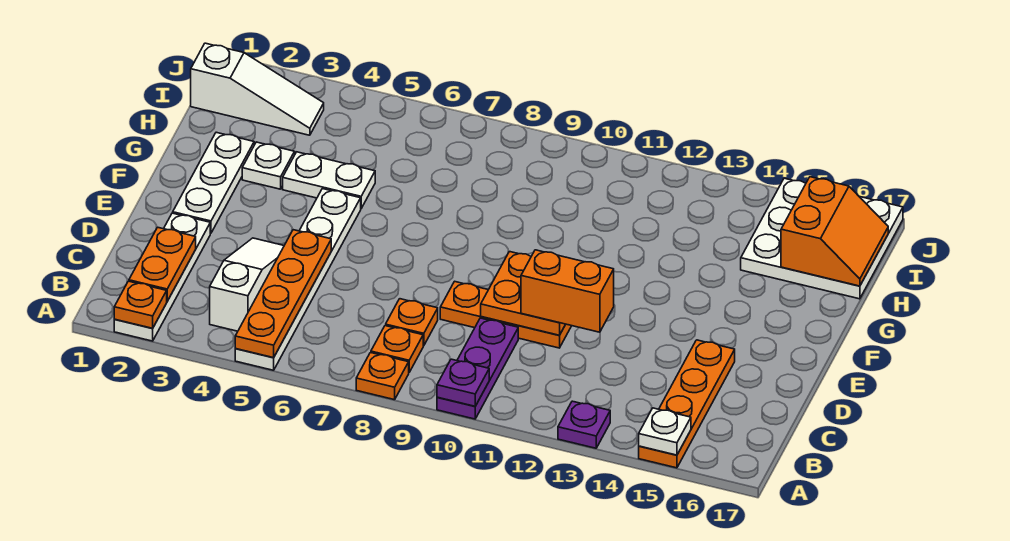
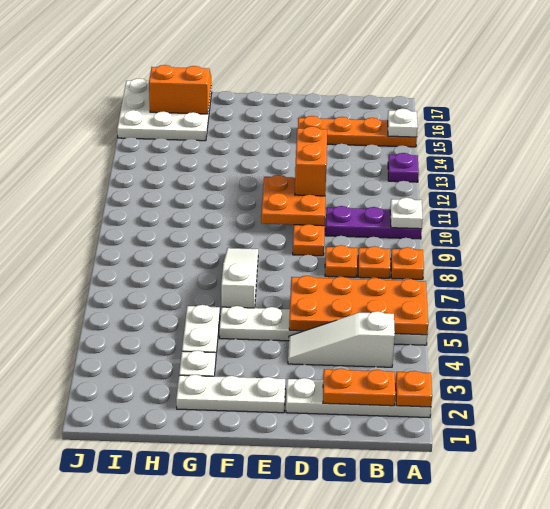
orange plate A5:D5 level 2 -> orange plate A5:D6 level 2
purple plate A10 level 2 -> white plate A10 level 2
white slope I1:I3 level 1 top 1 -> white slope F6:F8 level 1 top 6

